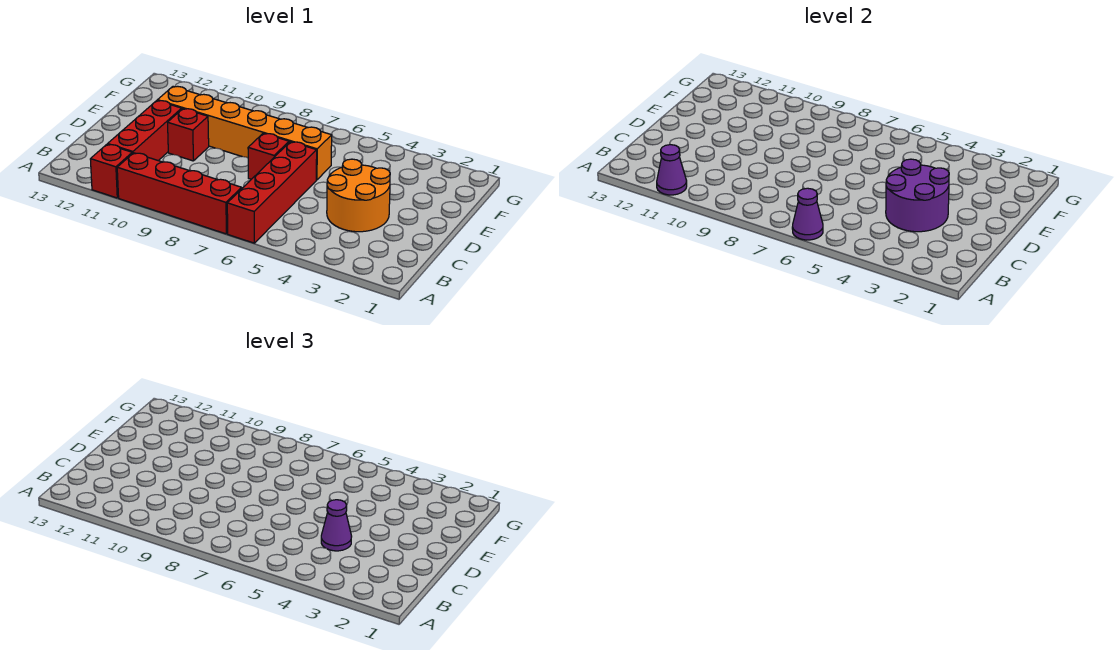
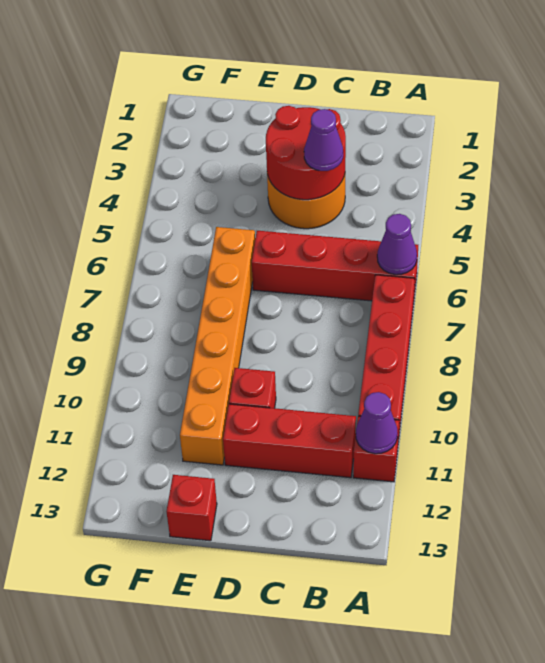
purple round brick C3:D4 level 2 -> red round brick C3:D4 level 2
red brick D7 level 1 -> red brick E13 level 1

